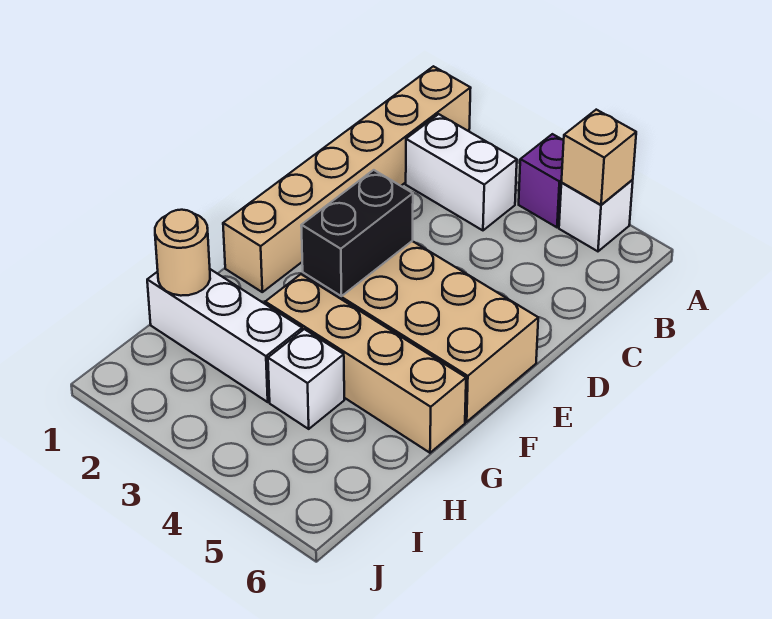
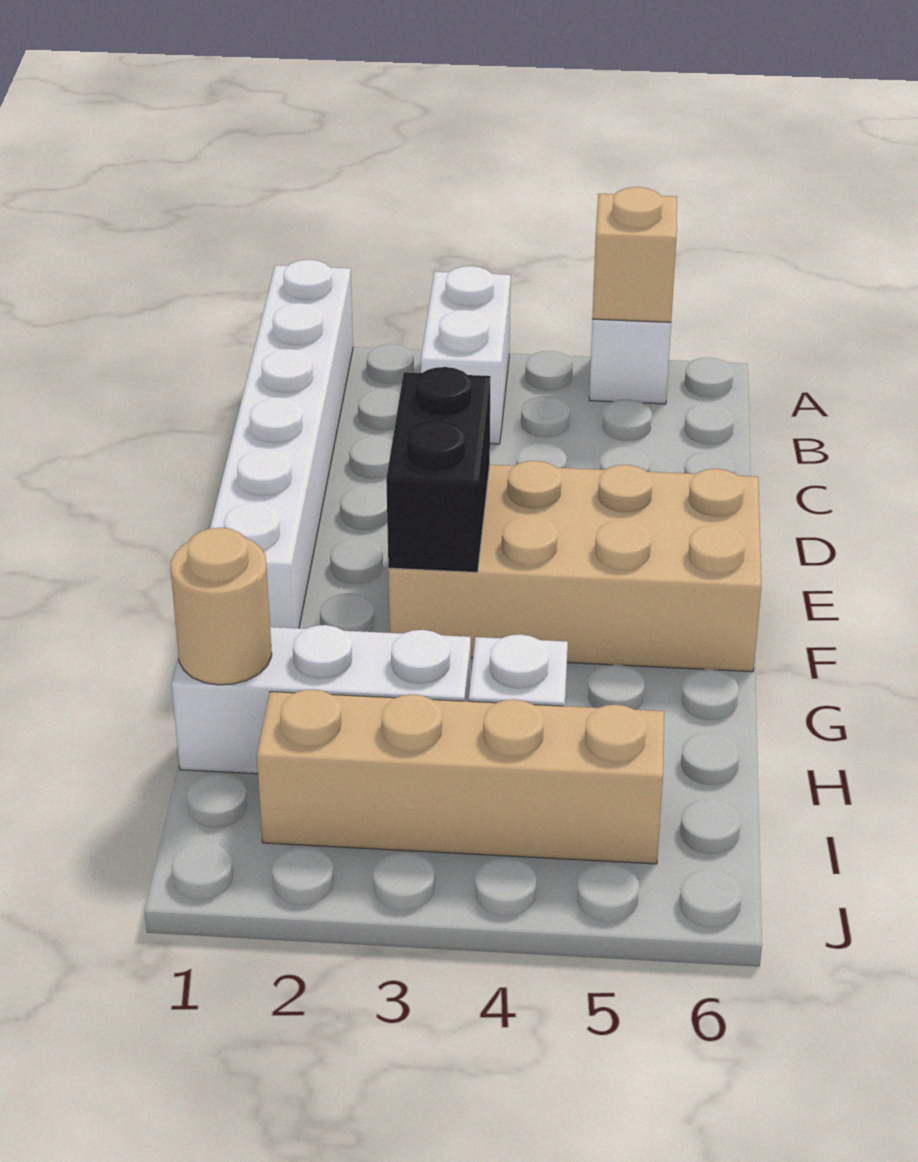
tan brick A1:F1 level 1 -> white brick A1:F1 level 1
purple brick A4 level 1 -> none
white brick B2:B3 level 1 -> white brick A3:B3 level 1
tan brick G3:G6 level 1 -> tan brick I2:I5 level 1

